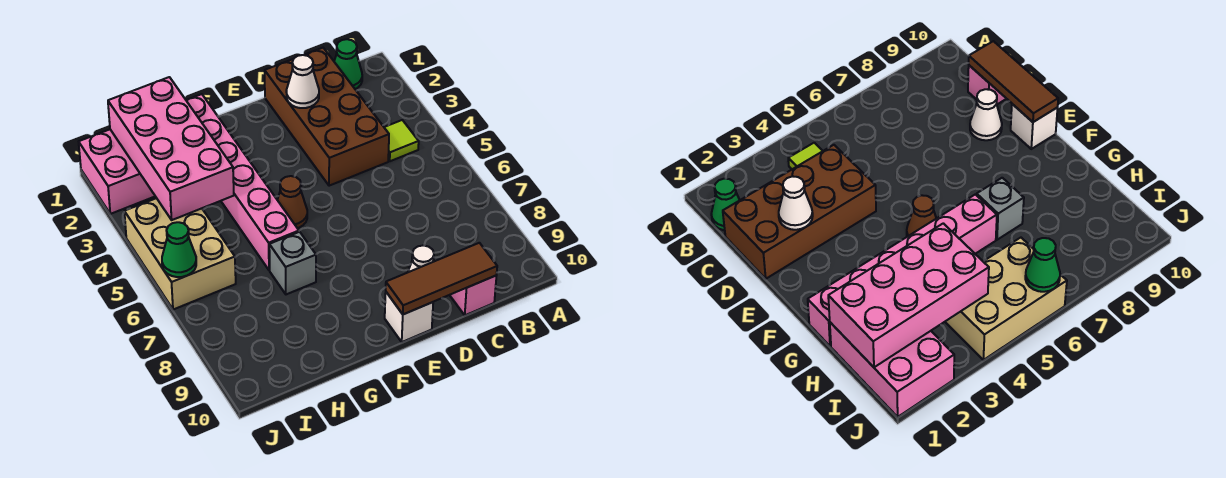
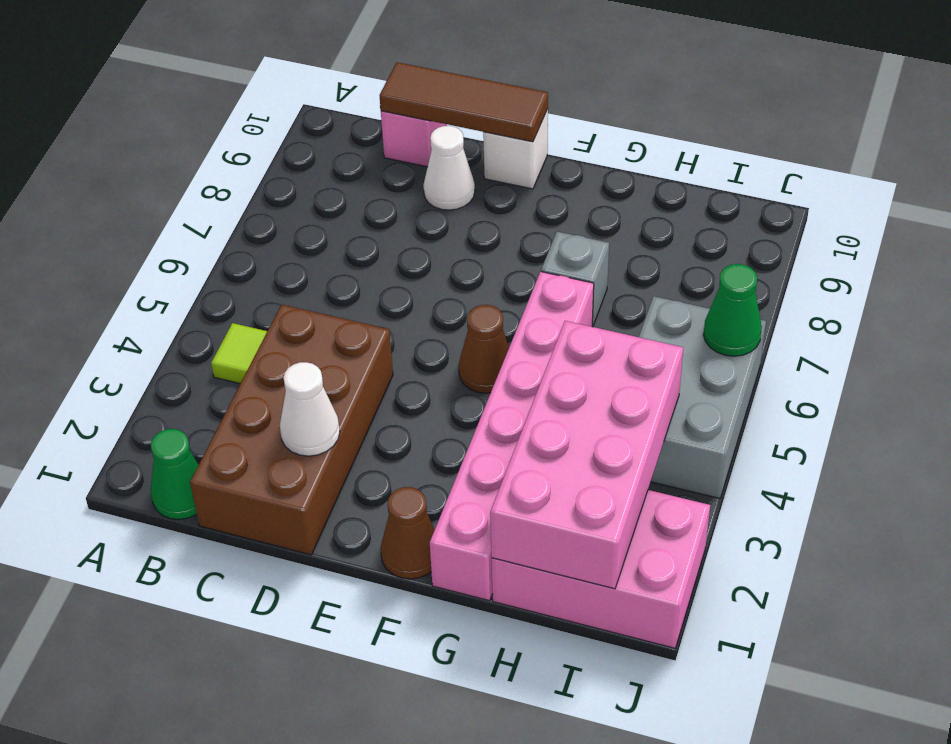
none -> brown cone F1 level 1
tan brick I4:J6 level 1 -> grey brick I4:J6 level 1

